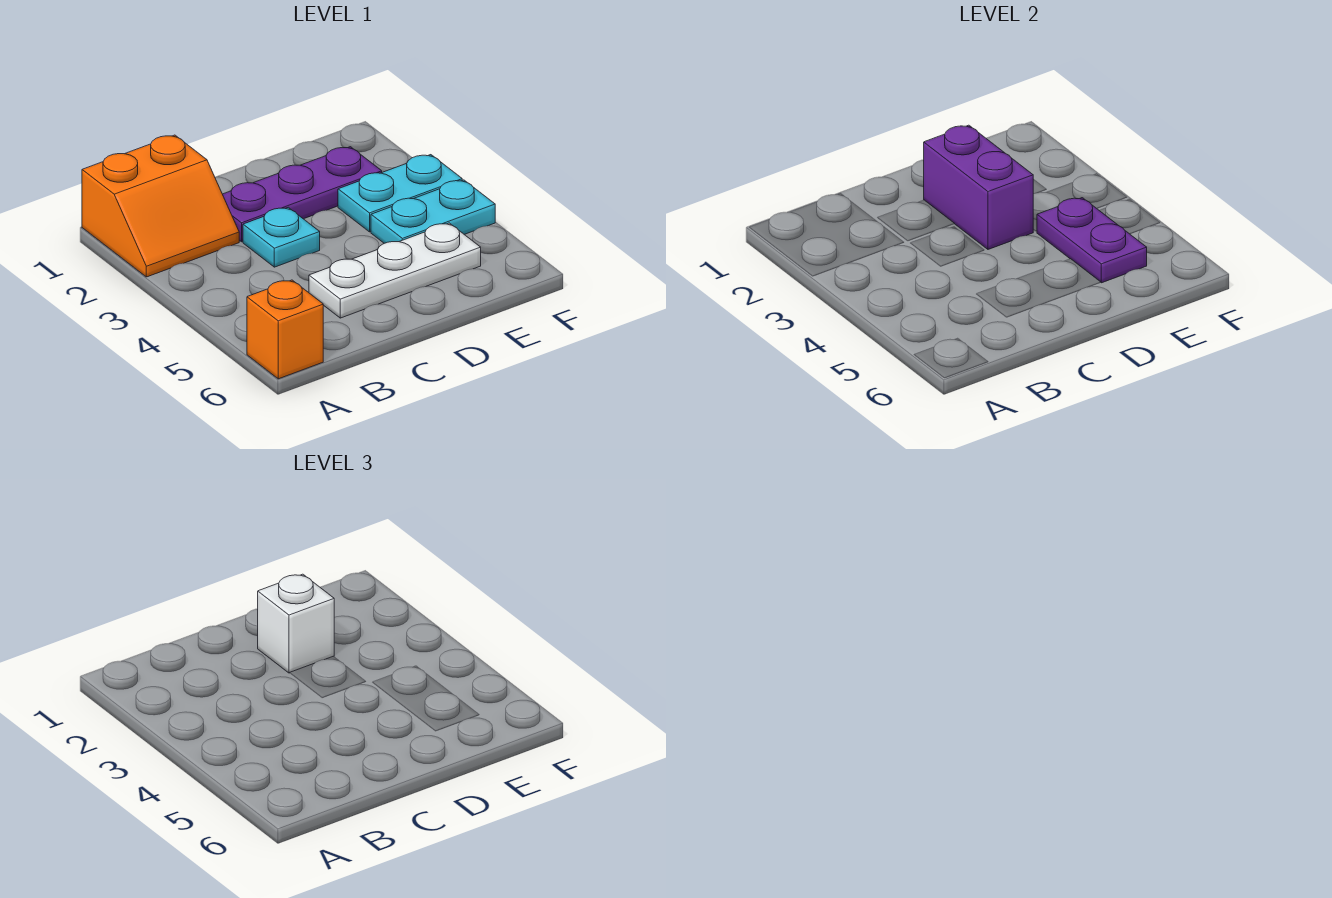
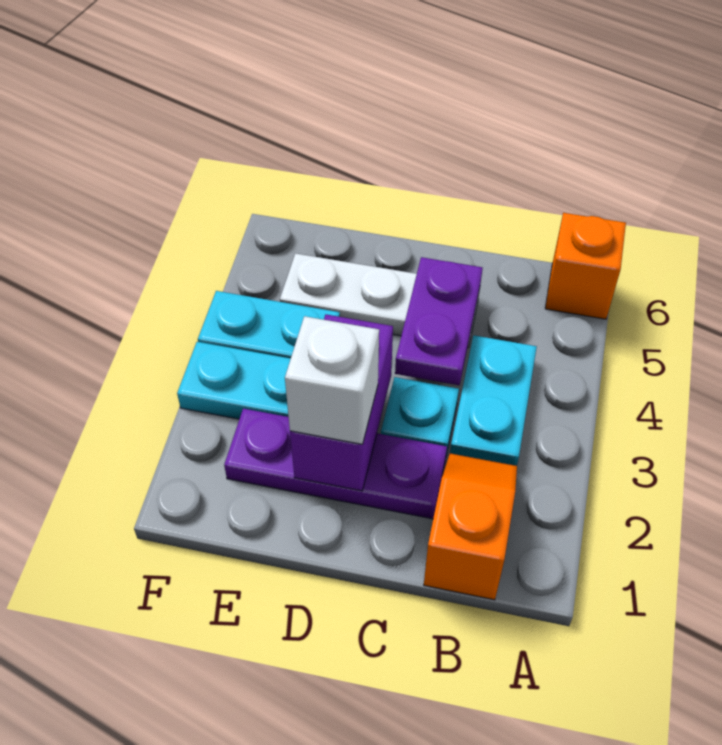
orange slope A1:B2 level 1 top 1 -> orange slope B1:B2 level 1 top 1
none -> cyan plate B3:B4 level 1
purple plate E4:E5 level 2 -> purple plate C4:C5 level 2

